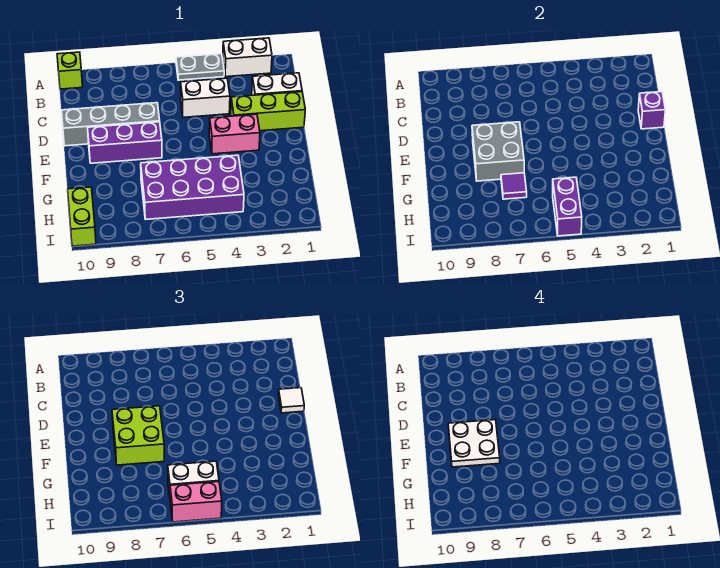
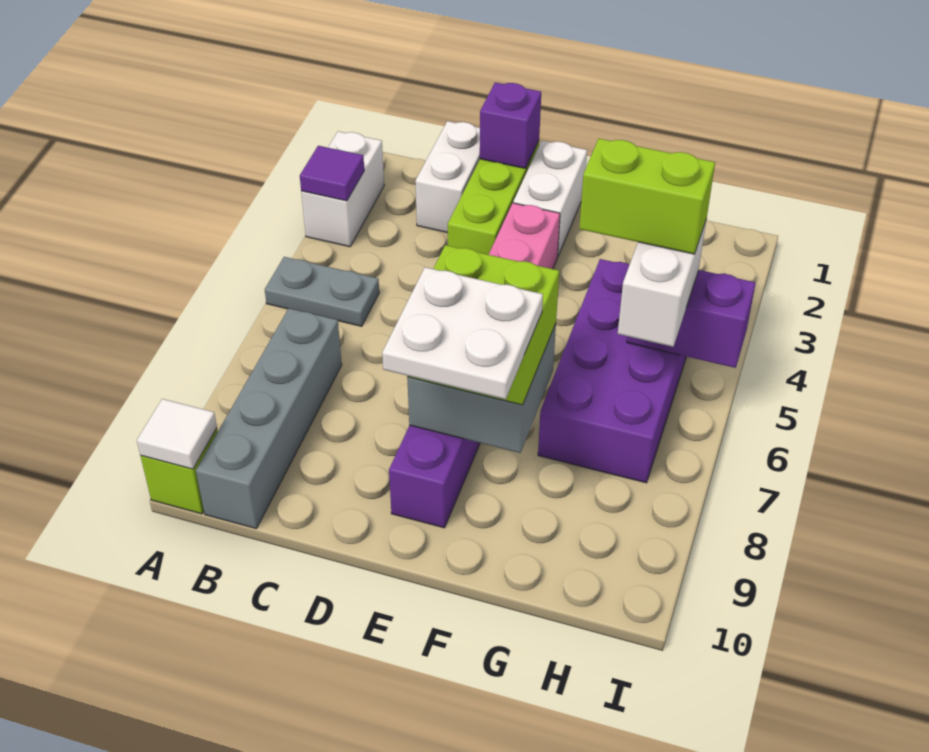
grey plate A4:A5 level 1 -> grey plate A5:B5 level 1
white brick C4:C5 level 1 -> white brick E1:E2 level 1
white tile D1 level 3 -> white tile A10 level 2
grey brick D7:D10 level 1 -> grey brick B7:B10 level 1
purple tile G7 level 2 -> purple tile A3 level 2
lime brick H10:I10 level 1 -> lime brick G5:H5 level 4
pink brick I5:I6 level 3 -> none

